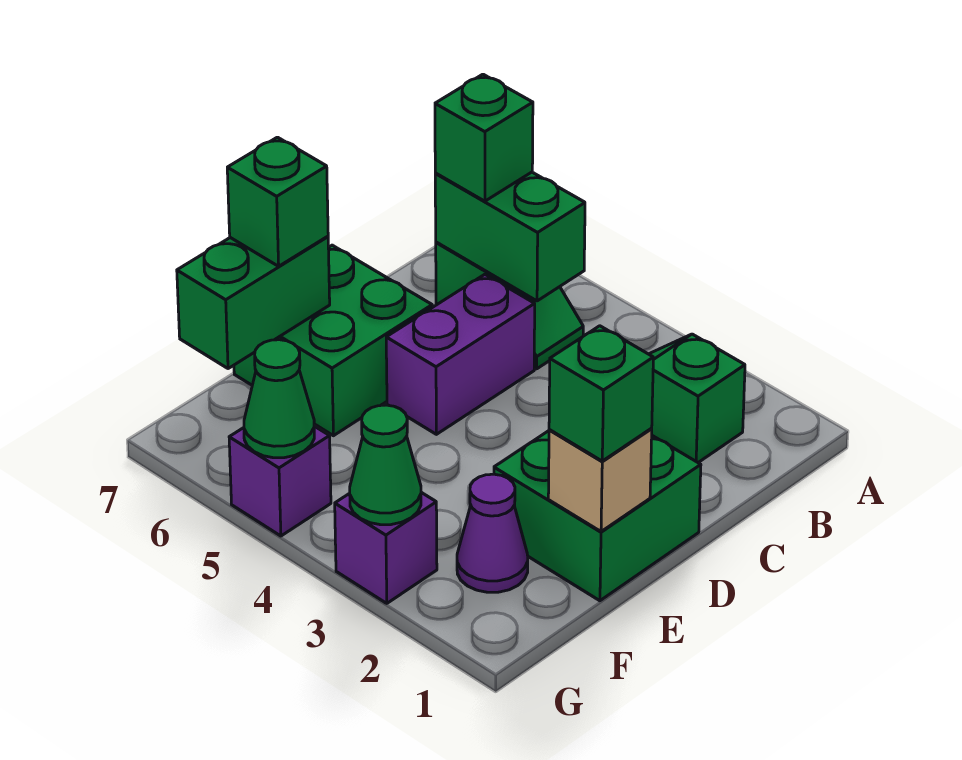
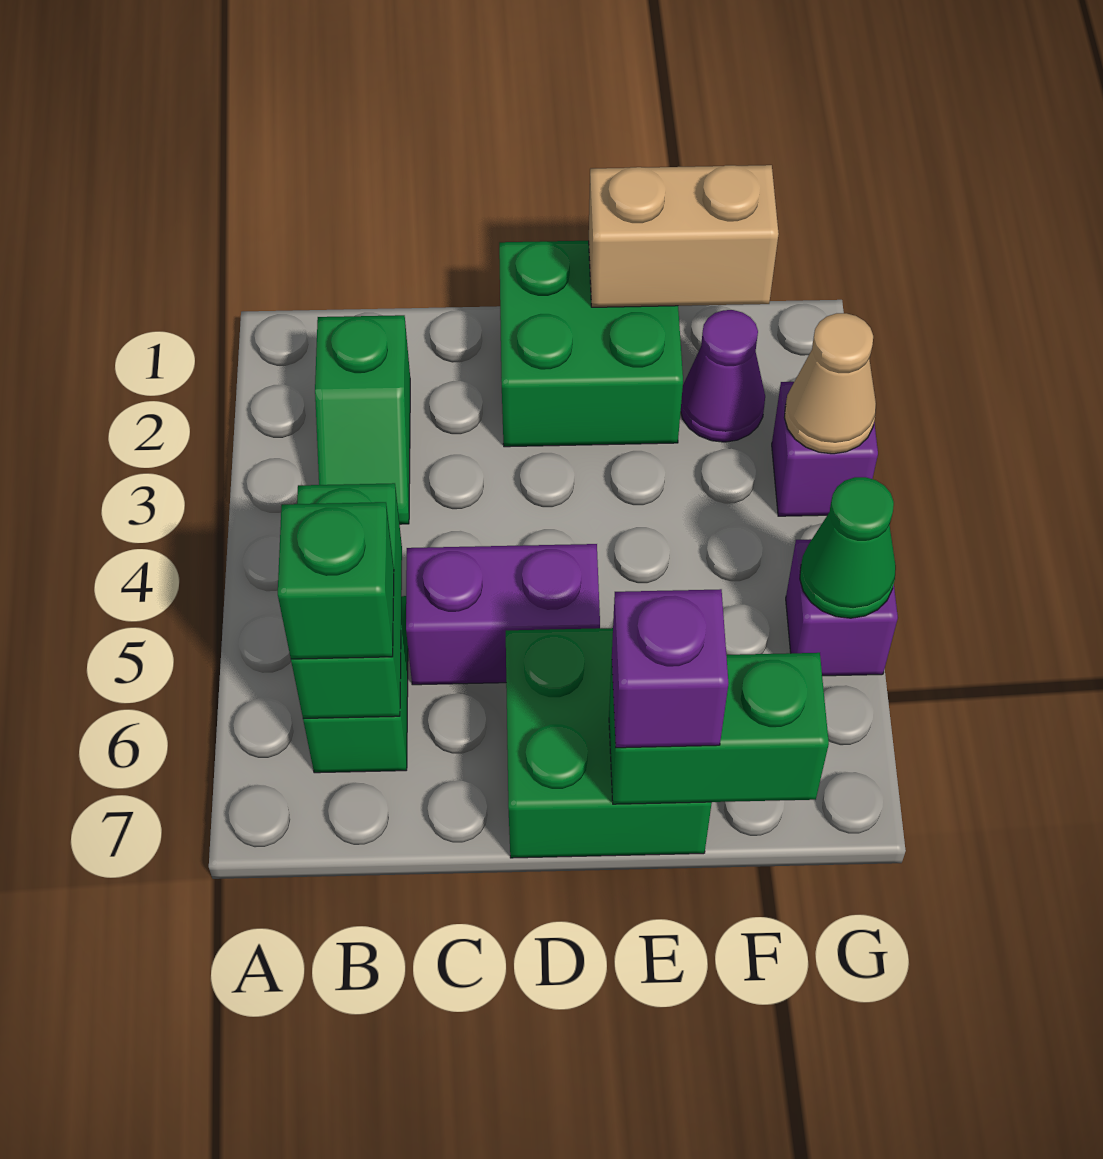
tan brick E1 level 2 -> tan brick E1:F1 level 2
green brick E1 level 3 -> none
green brick E7 level 3 -> purple brick E7 level 3
green cone G3 level 2 -> tan cone G3 level 2

